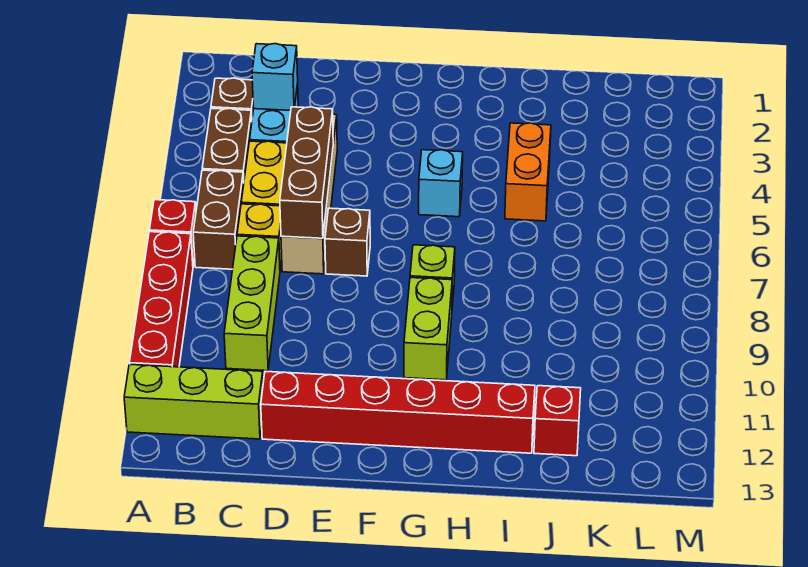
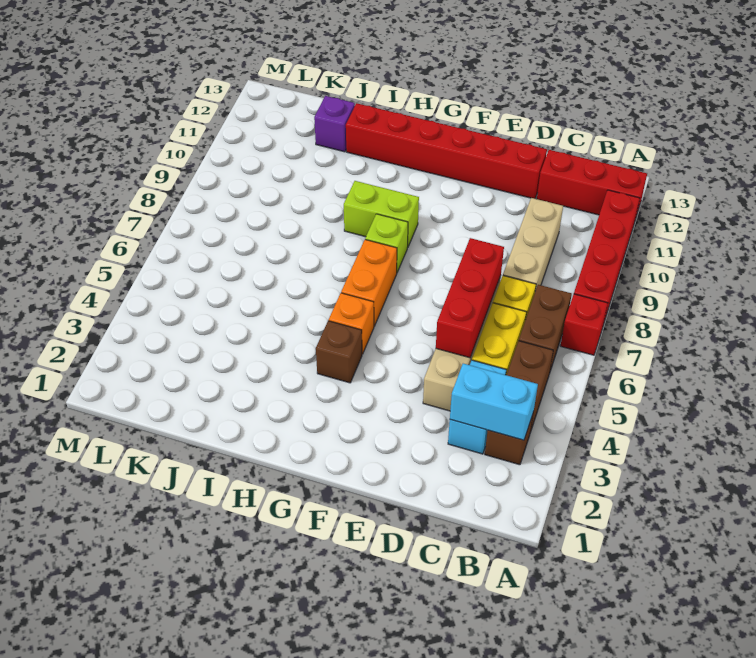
lime brick A12:C12 level 1 -> red brick A12:C12 level 1
cyan brick C3 level 2 -> cyan brick B3:C3 level 2
lime brick C8:C10 level 1 -> tan brick C8:C10 level 1
brown brick D5:D7 level 2 -> red brick D5:D7 level 2
brown brick E7 level 1 -> brown brick G4 level 1
cyan brick G5 level 1 -> orange brick G5 level 1
lime brick G9:G10 level 1 -> lime brick G9:H9 level 1
orange brick I4:I5 level 1 -> orange brick G6:G7 level 1
red brick J12 level 1 -> purple brick J12 level 1

